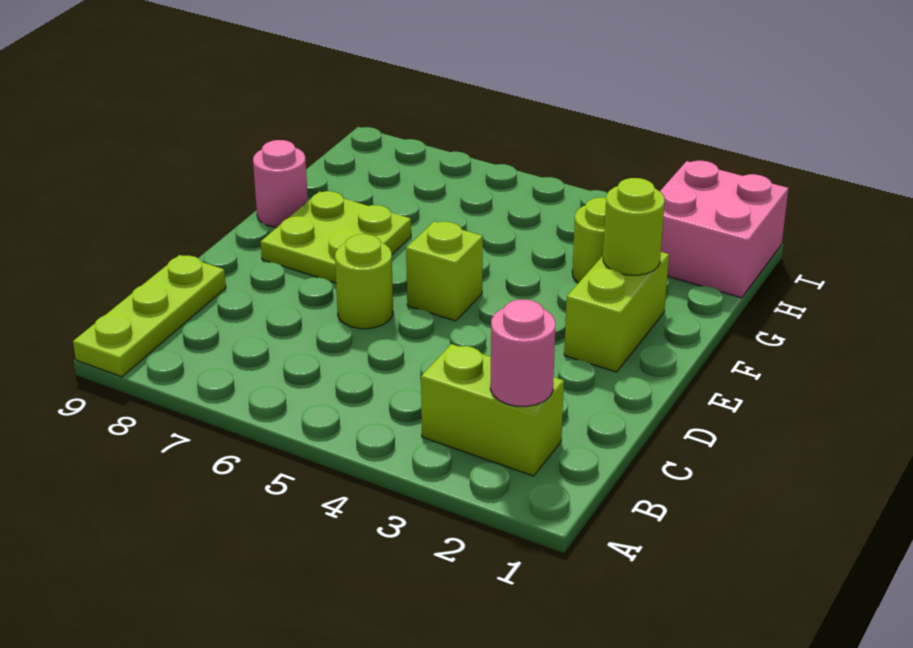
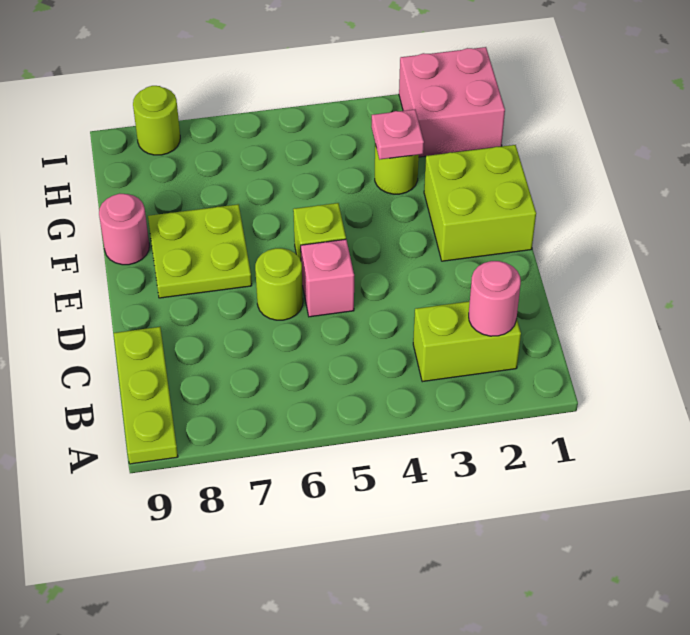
none -> pink brick D5 level 1
lime brick E2:F2 level 1 -> lime brick E1:F2 level 1
lime round brick F2 level 2 -> lime round brick I8 level 1
none -> pink plate G3 level 2

